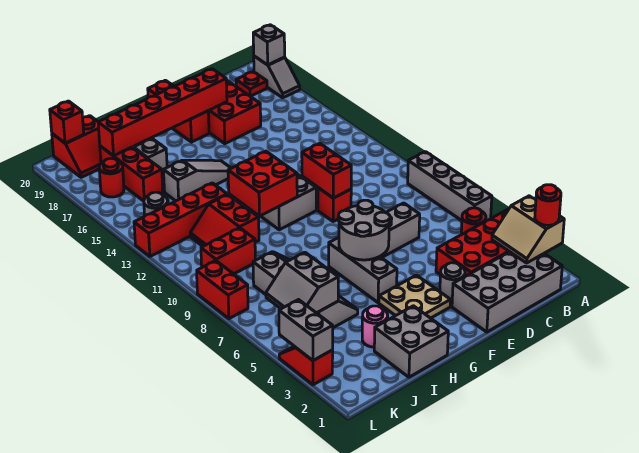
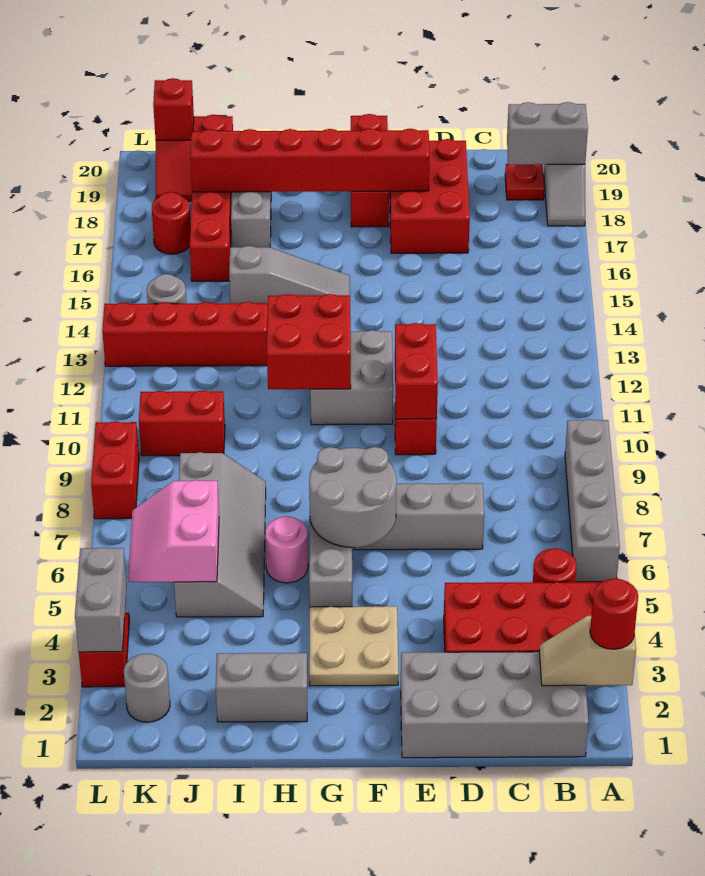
tan slope A2:B3 level 2 top A -> tan slope A2:B2 level 2 top A
grey brick A19 level 2 -> grey brick A19:B19 level 2
grey round brick E3 level 1 -> grey round brick K2 level 1
grey brick H1:I2 level 1 -> grey brick H2:I2 level 1
pink round brick I3 level 1 -> pink round brick H6 level 1
red slope I11:J12 level 1 top I -> none
grey slope J5:K6 level 2 top J -> pink slope J5:K6 level 2 top J

